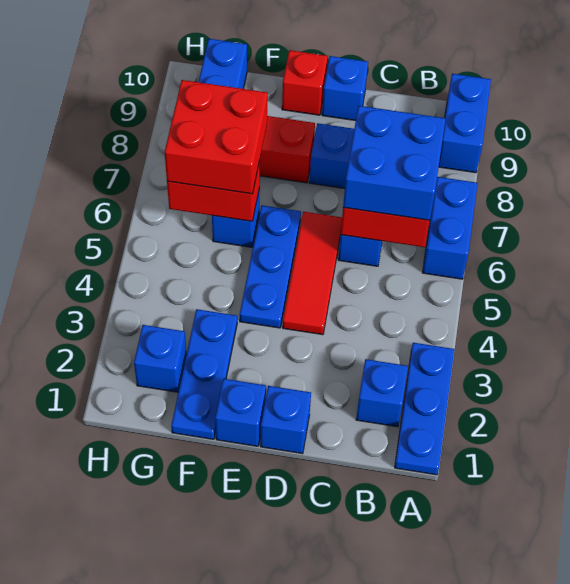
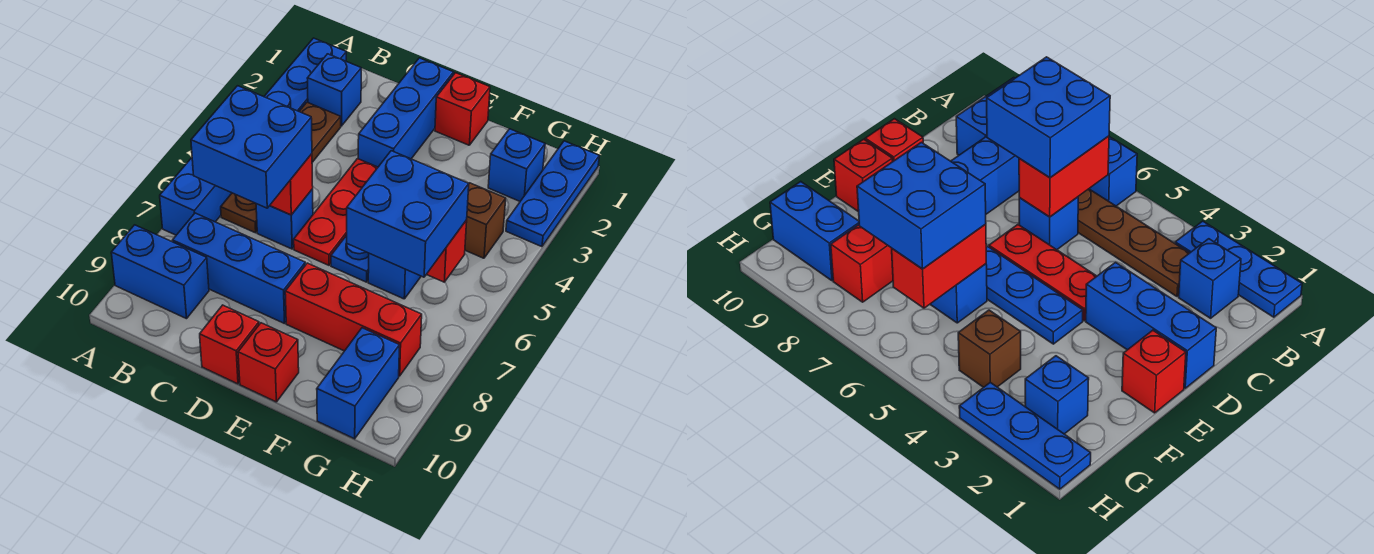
blue brick A9:A10 level 1 -> blue brick A9:B9 level 1
none -> brown plate B3:B6 level 1
blue brick D1 level 1 -> blue brick D1:D3 level 1
red tile D4:D6 level 1 -> red plate D4:D6 level 1
blue brick D10 level 1 -> red brick D10 level 1
blue brick E1 level 1 -> red brick E1 level 1
blue plate F1:F3 level 1 -> blue plate H1:H3 level 1
red brick F6:G7 level 3 -> blue brick F6:G7 level 3
none -> brown brick G4 level 1

